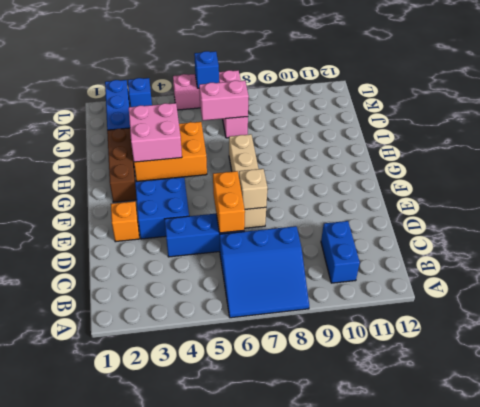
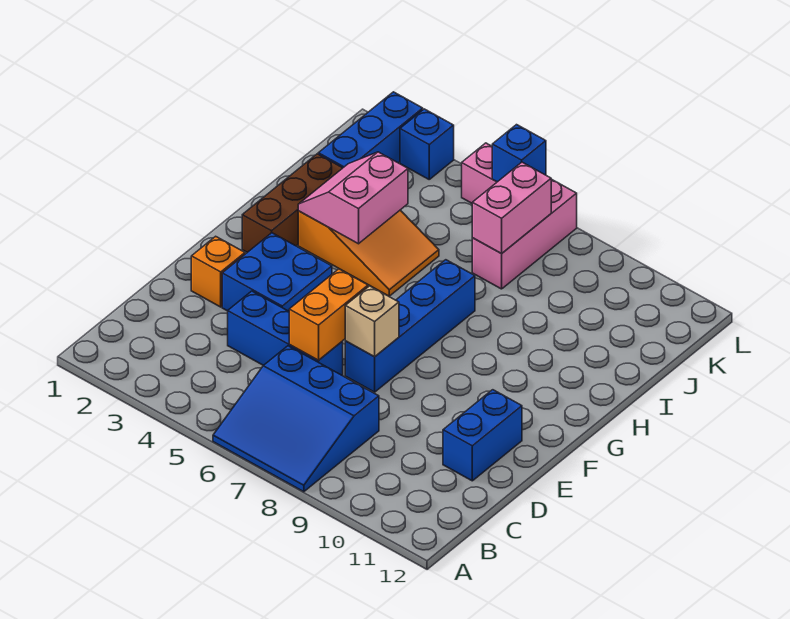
blue brick B10:C10 level 1 -> blue brick D11:E11 level 1
tan brick E7:H7 level 1 -> blue brick E7:H7 level 1
orange brick H3:I5 level 1 -> orange slope H3:I5 level 1 top 3
pink brick H3:I4 level 2 -> pink slope H3:I4 level 2 top 4
pink brick J6:J7 level 2 -> pink brick J7:K7 level 2

